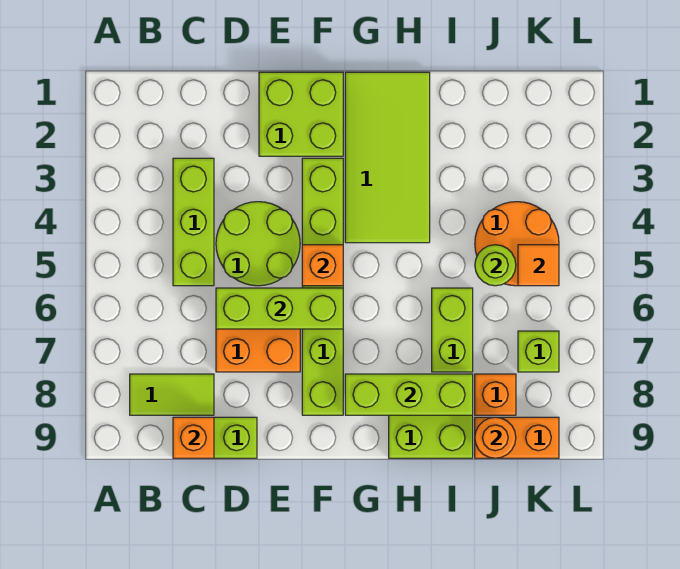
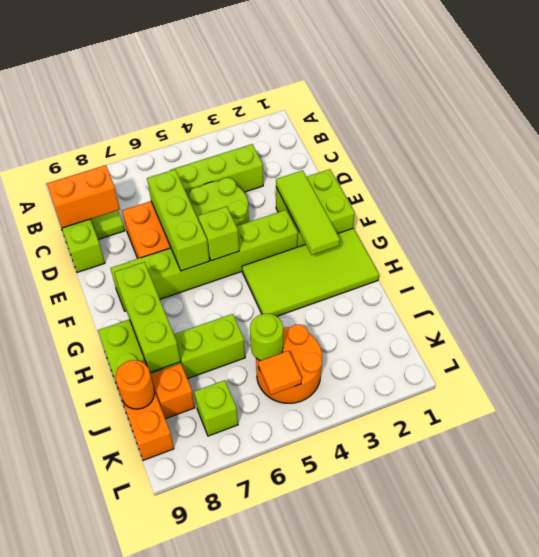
orange brick C9 level 2 -> orange brick C8:C9 level 2
none -> lime tile E2:G2 level 2
orange brick F5 level 2 -> lime brick F5 level 2

